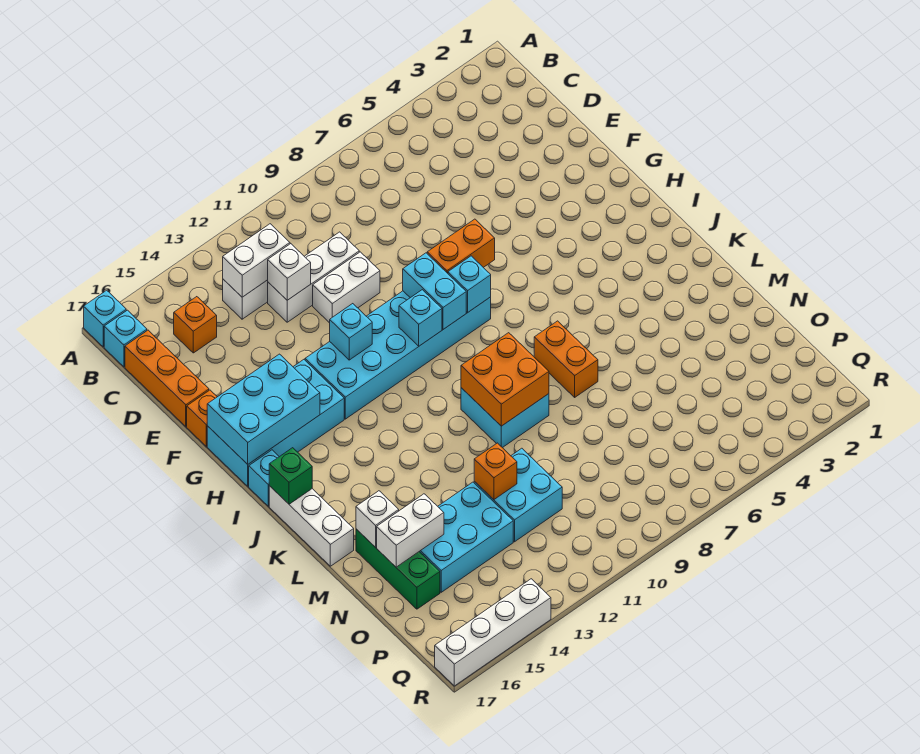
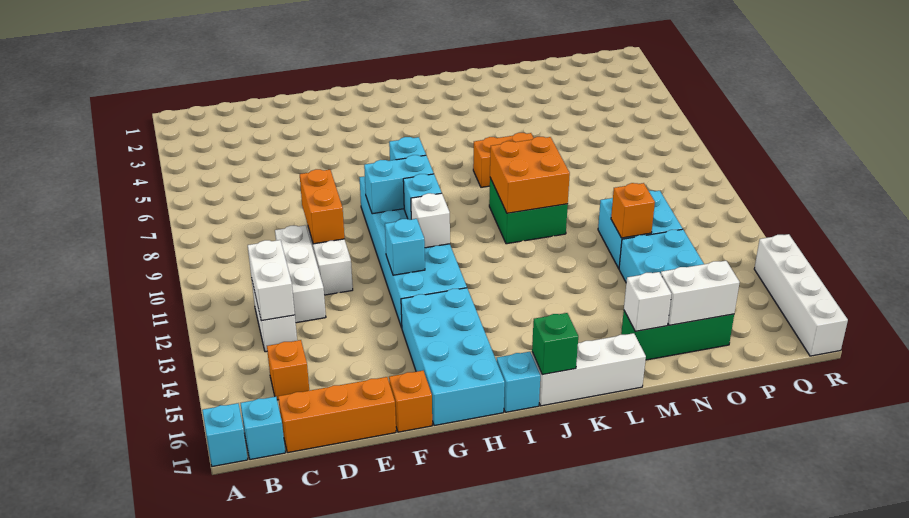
white brick D12 level 2 -> white brick H11 level 2
orange brick G7:G8 level 2 -> orange brick E9:E10 level 2
cyan brick G15:H17 level 2 -> none
cyan brick K9:L10 level 1 -> green brick K9:L10 level 1
white brick N15:N16 level 2 -> white brick N16:O16 level 2

